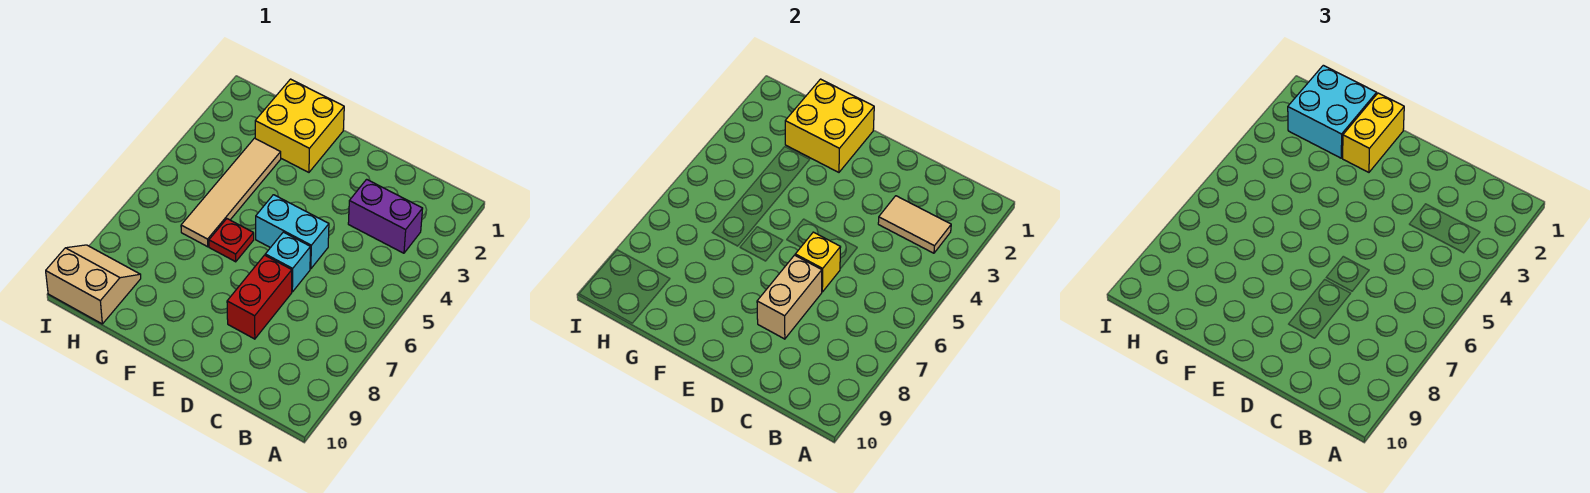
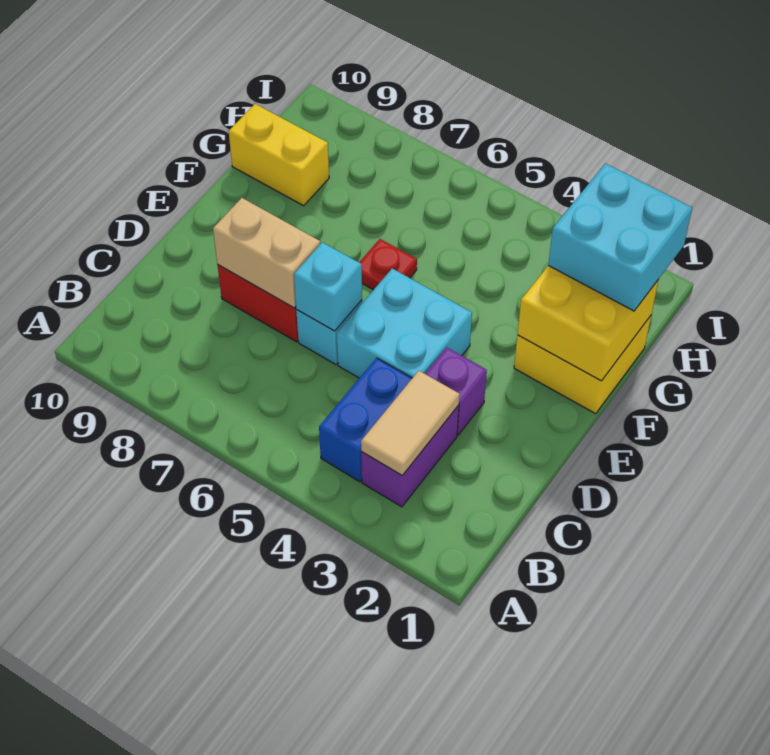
none -> blue brick B4:C4 level 1
none -> purple brick D3 level 1
cyan brick D5:E5 level 1 -> cyan brick D4:E5 level 1
yellow brick D6 level 2 -> cyan brick D6 level 2
yellow brick F1:F2 level 3 -> yellow brick G9:G10 level 1
tan tile G3:G6 level 1 -> none
tan slope H9:I10 level 1 top 10 -> none

